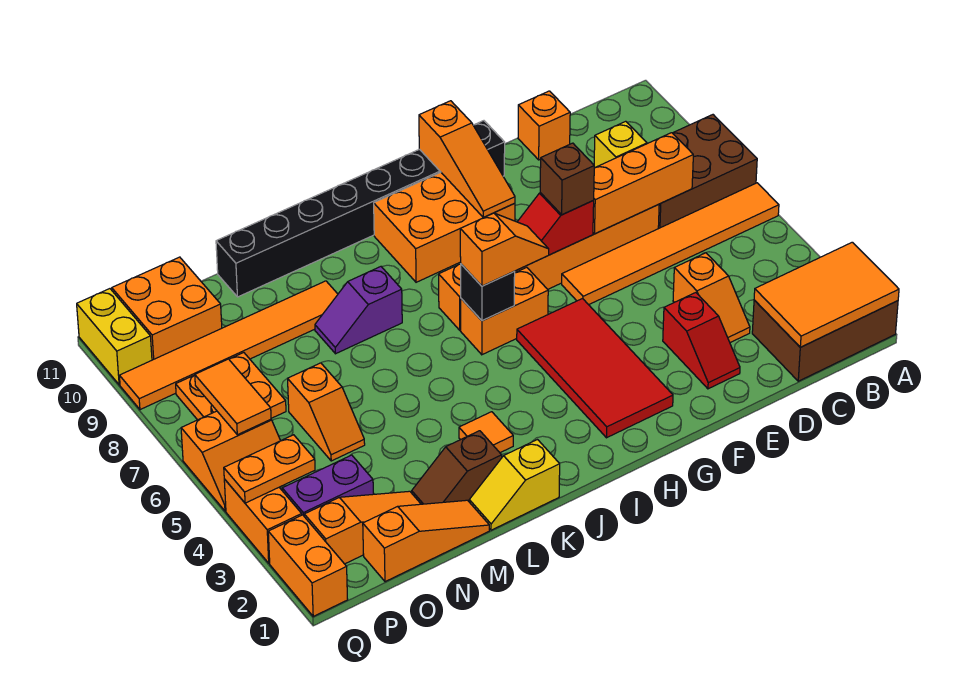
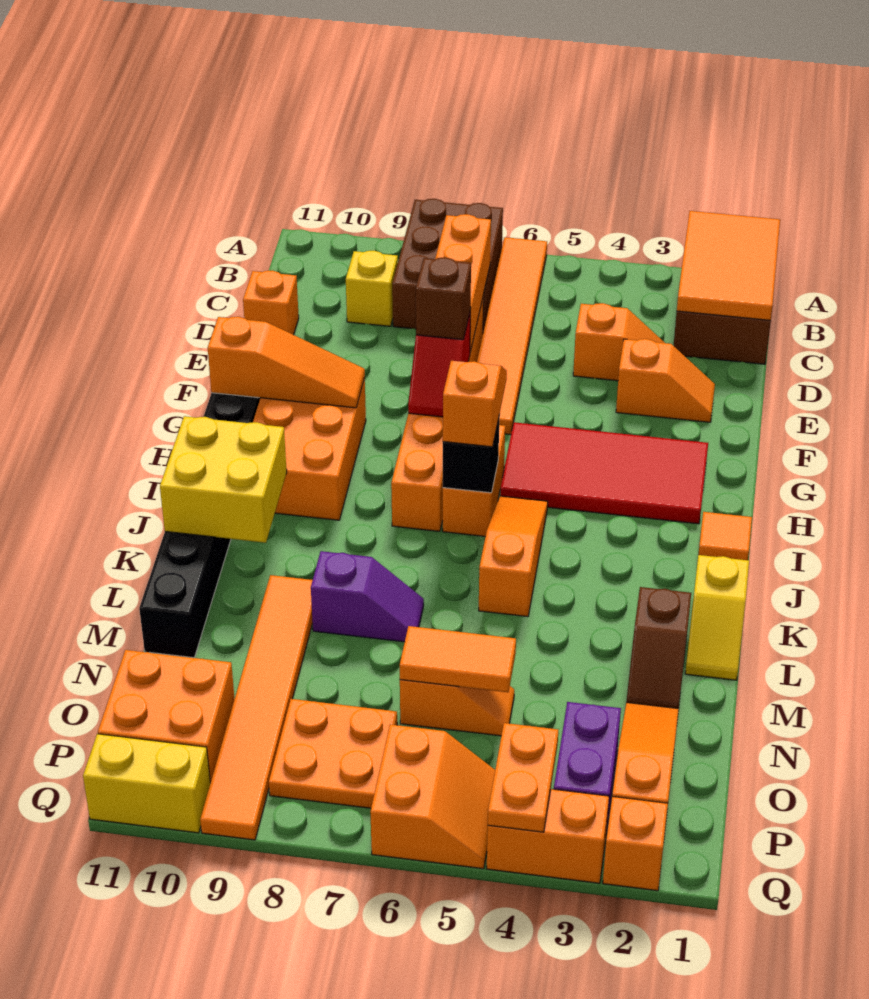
red slope E2:E3 level 1 top 3 -> orange slope E2:E3 level 1 top 3
none -> yellow brick J10:K11 level 2
orange tile K3 level 1 -> orange tile I1 level 1
purple slope K8:L8 level 1 top K -> purple slope L7:L8 level 1 top 8
orange slope M1:O1 level 1 top O -> orange slope I5:K5 level 1 top K
orange tile P6:P7 level 2 -> orange tile N5:N6 level 2
orange brick Q1:Q2 level 1 -> orange brick Q2 level 1

